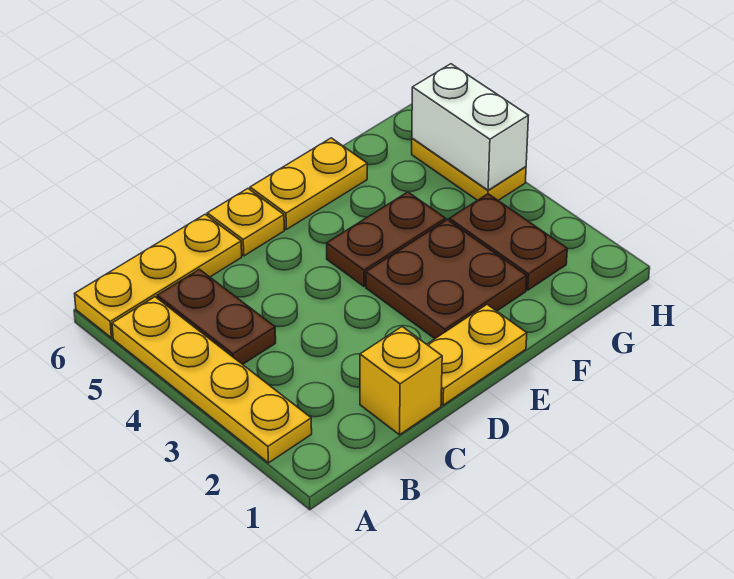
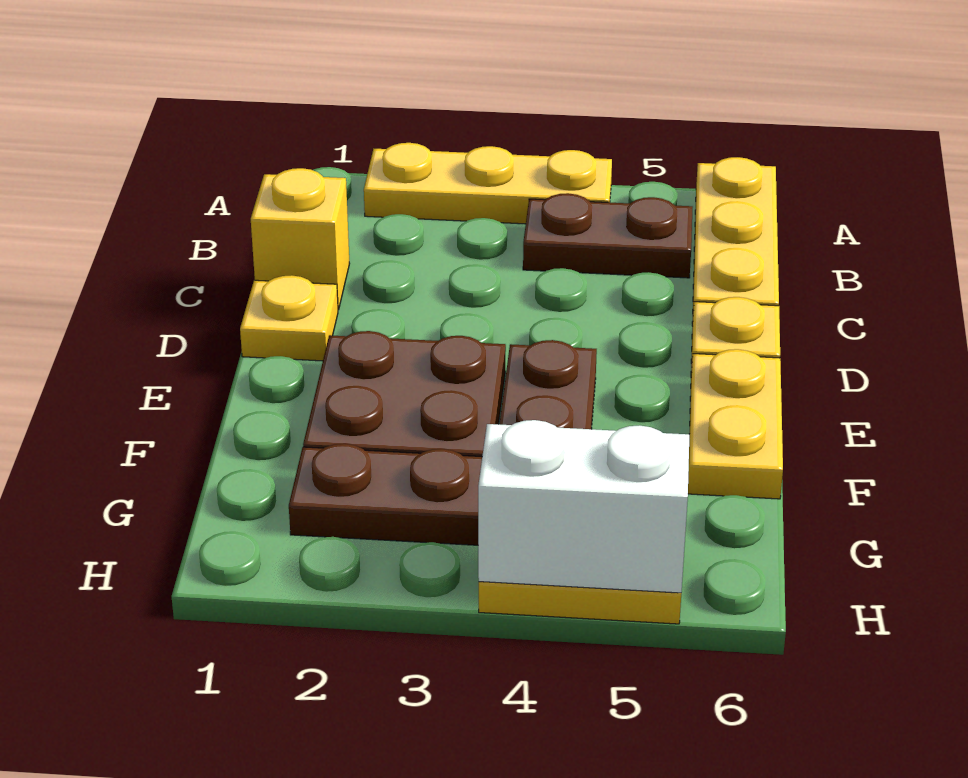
yellow plate A2:A5 level 1 -> yellow plate A2:A4 level 1
yellow plate D1:E1 level 1 -> yellow plate D1 level 1

